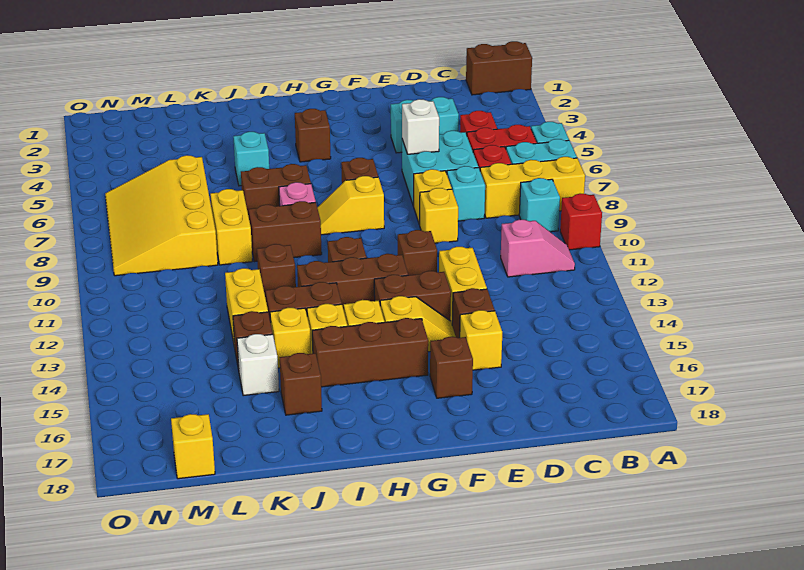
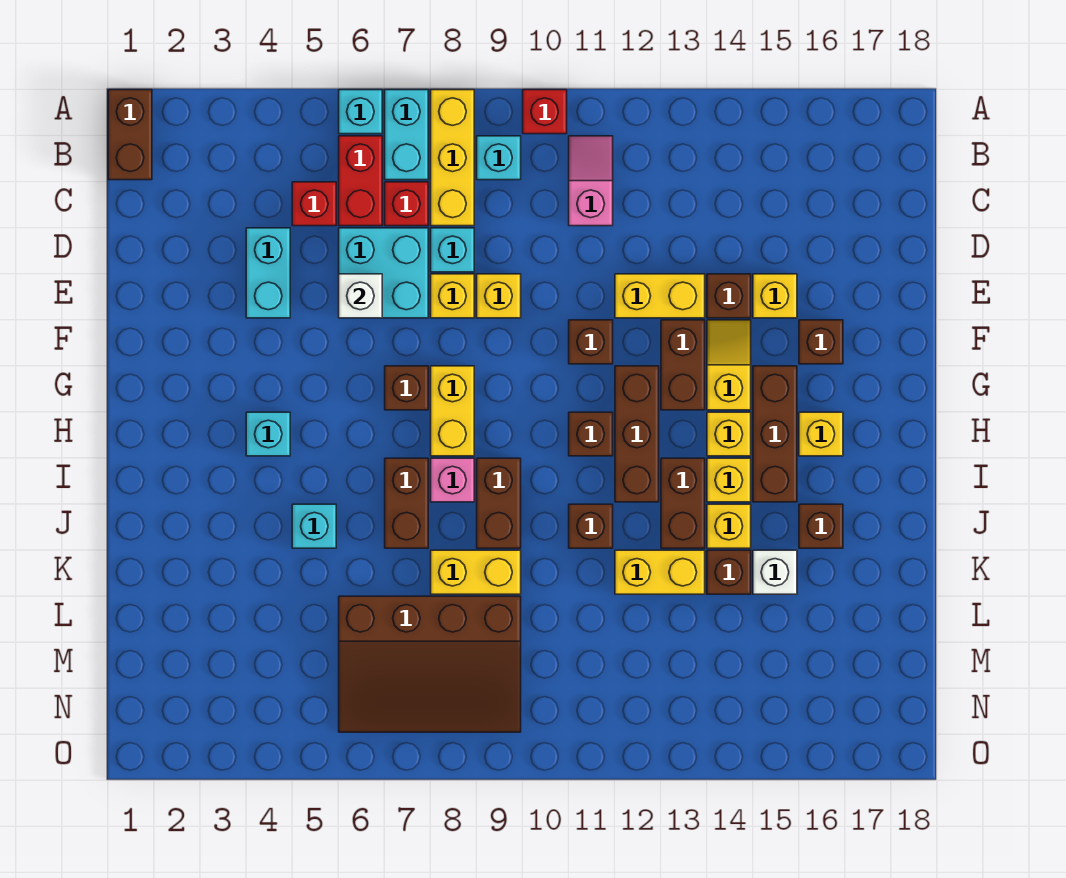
yellow slope G8:H8 level 1 top G -> yellow brick G8:H8 level 1
brown brick H4 level 1 -> cyan brick H4 level 1
yellow slope L6:N9 level 1 top L -> brown slope L6:N9 level 1 top L
yellow brick M18 level 1 -> yellow brick H16 level 1

